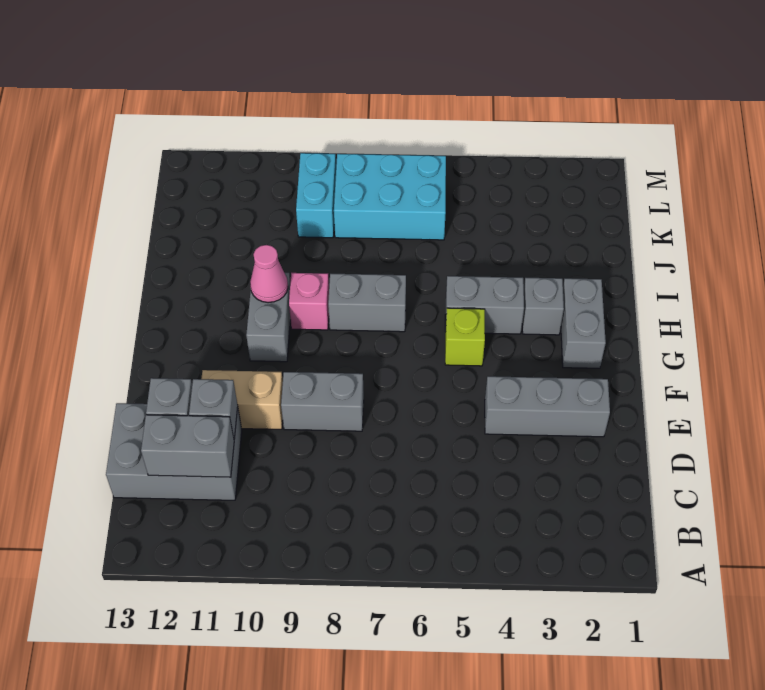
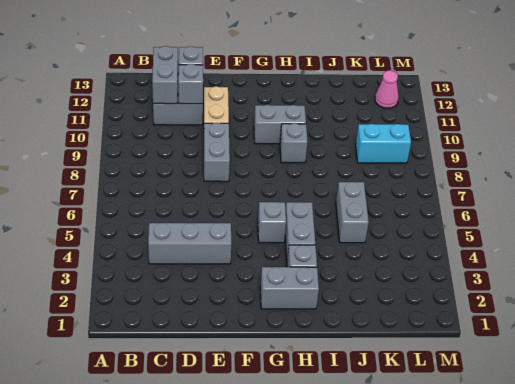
grey brick E2:E4 level 1 -> grey brick C4:E4 level 1
lime brick G5 level 1 -> grey brick G5 level 1
grey brick H7:H8 level 1 -> grey brick J5:J6 level 1
pink brick H9 level 1 -> grey brick H9 level 1
pink cone H10 level 2 -> pink cone L12 level 1
cyan brick K6:L8 level 1 -> none

